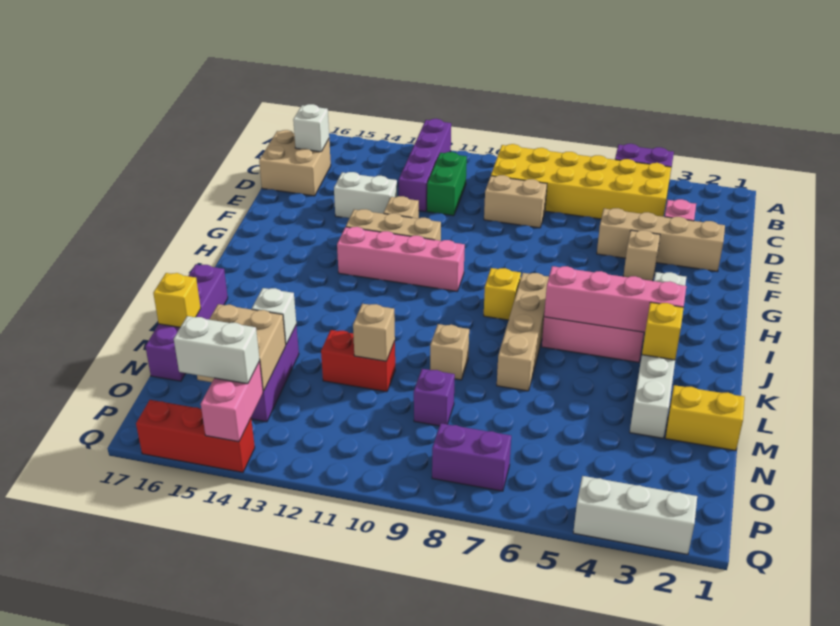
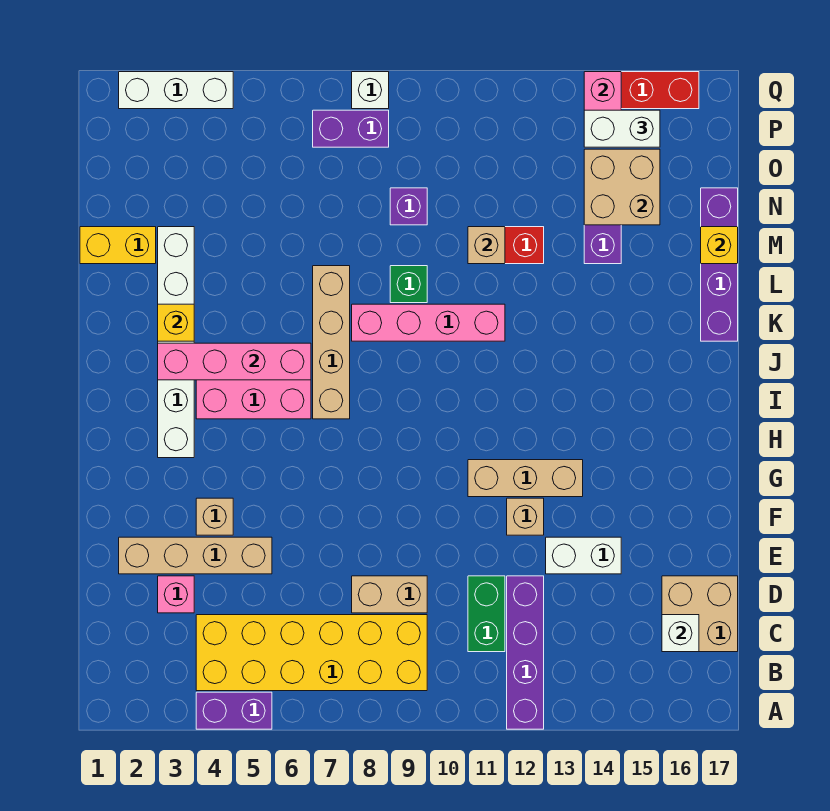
pink brick H10:H13 level 1 -> pink brick K8:K11 level 1
yellow brick I8 level 1 -> none
tan brick L9 level 1 -> green brick L9 level 1
white brick M14 level 2 -> white brick Q8 level 1

